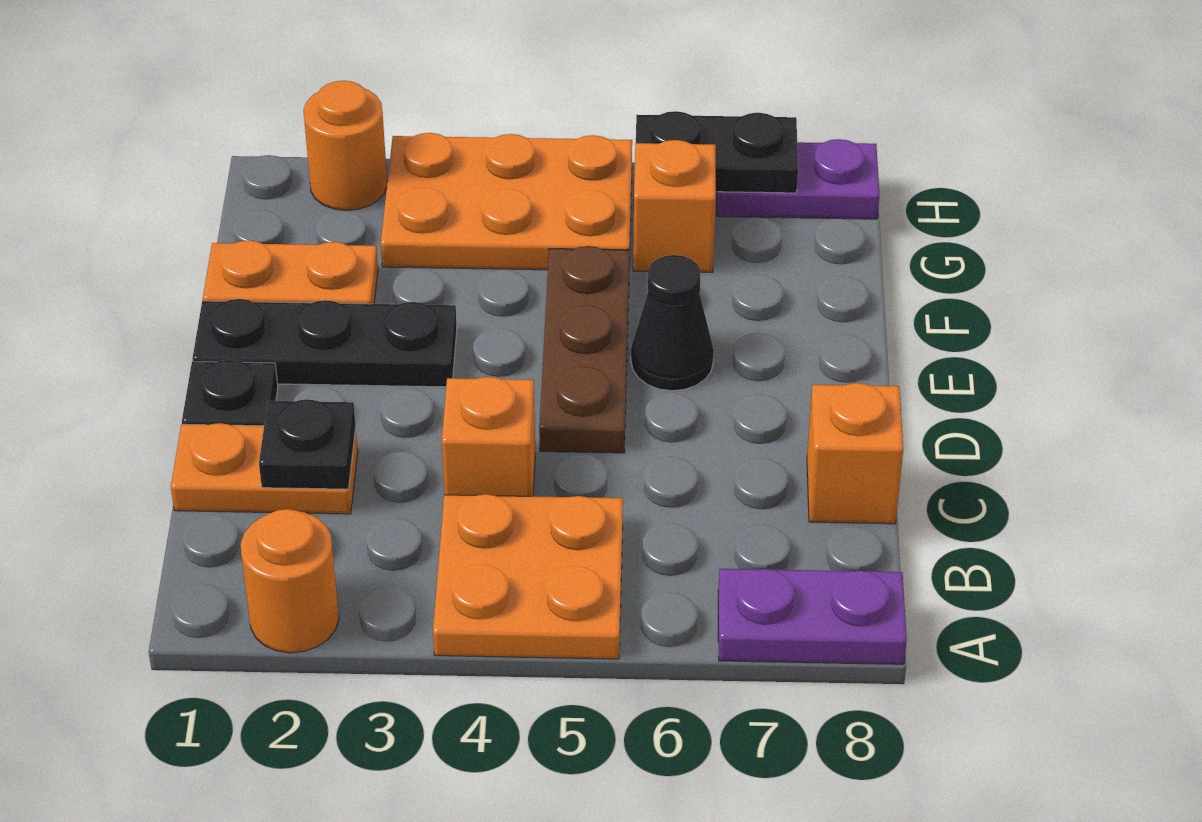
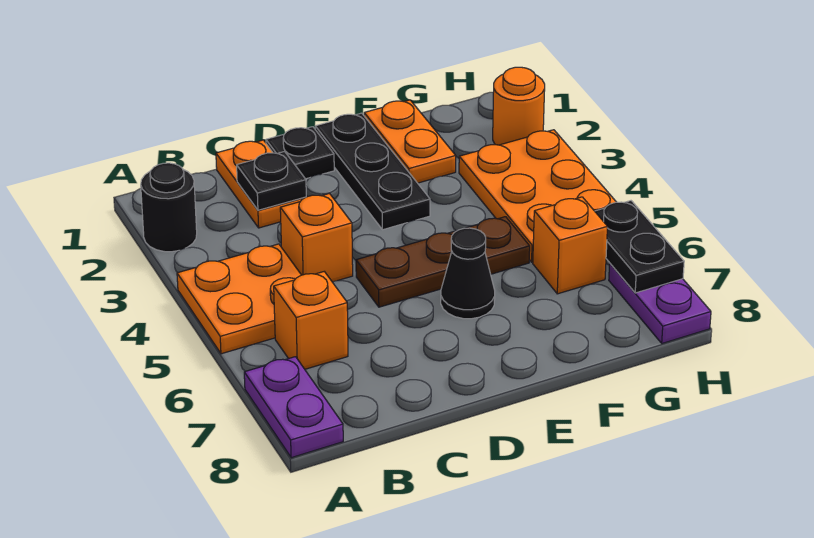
orange round brick A2 level 1 -> black round brick A2 level 1
orange brick C8 level 1 -> orange brick B6 level 1

